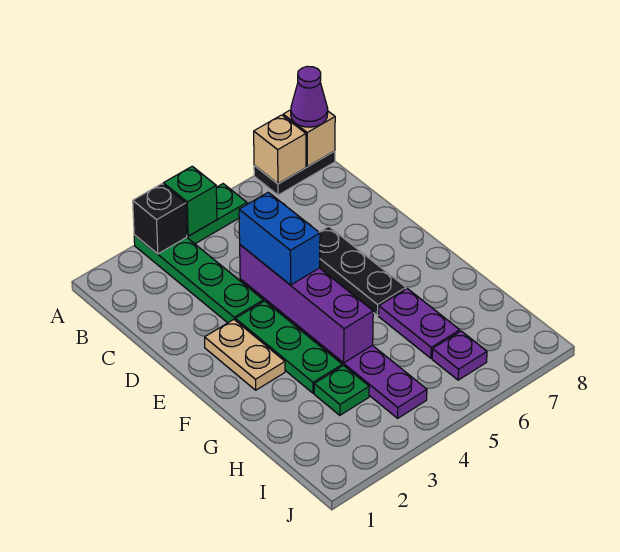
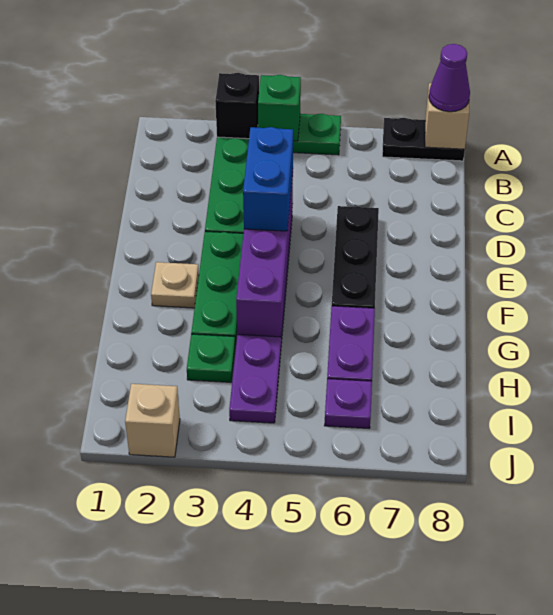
tan brick A7 level 2 -> tan brick J2 level 1
tan plate E2:F2 level 1 -> tan plate F2 level 1

